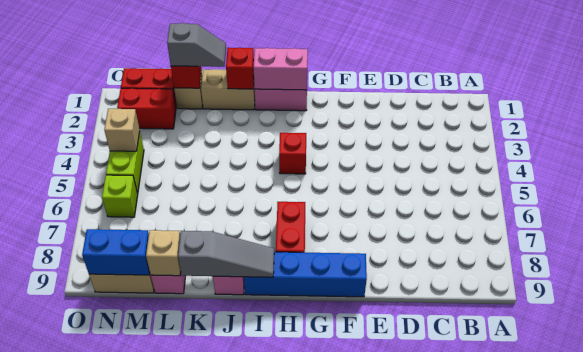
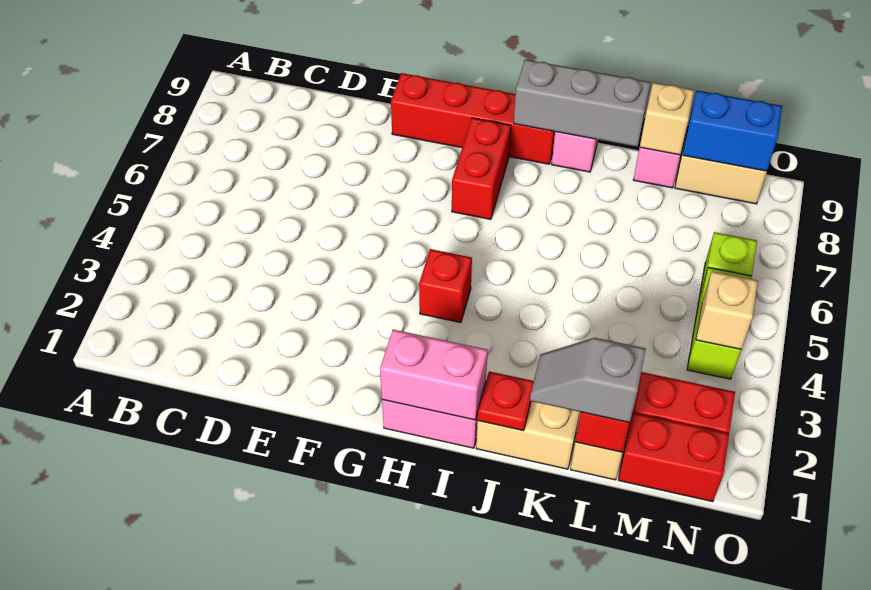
blue brick F9:I9 level 1 -> red brick F9:I9 level 1
grey slope I9:K9 level 2 top K -> grey brick I9:K9 level 2
red brick J1 level 2 -> red plate J1 level 2

